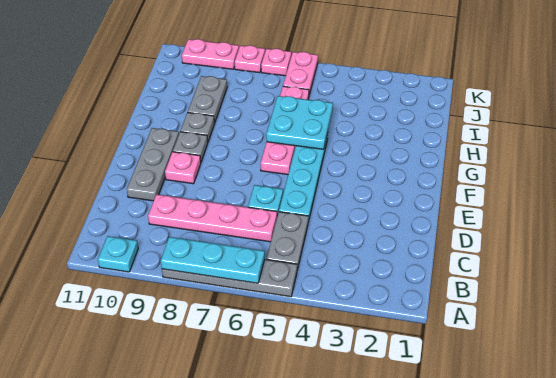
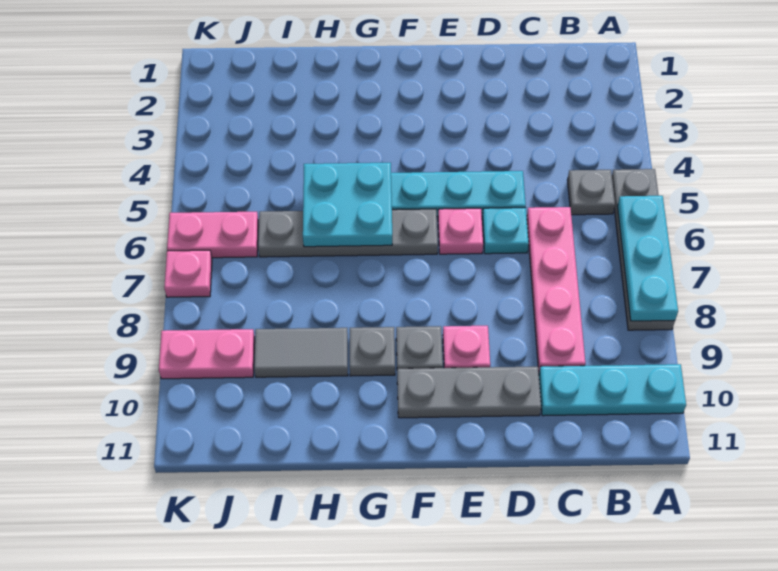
cyan plate A10 level 1 -> cyan plate A10:C10 level 1
grey plate B5:C5 level 1 -> grey plate B5 level 1
pink plate F6:I6 level 1 -> grey plate F6:I6 level 1
grey plate H9:I9 level 1 -> grey tile H9:I9 level 1
pink plate K8 level 1 -> pink plate E6 level 1
pink plate K9:K10 level 1 -> pink plate J9:K9 level 1

